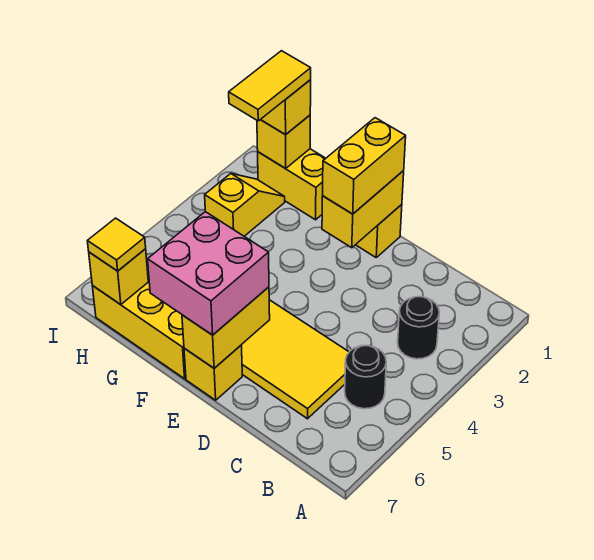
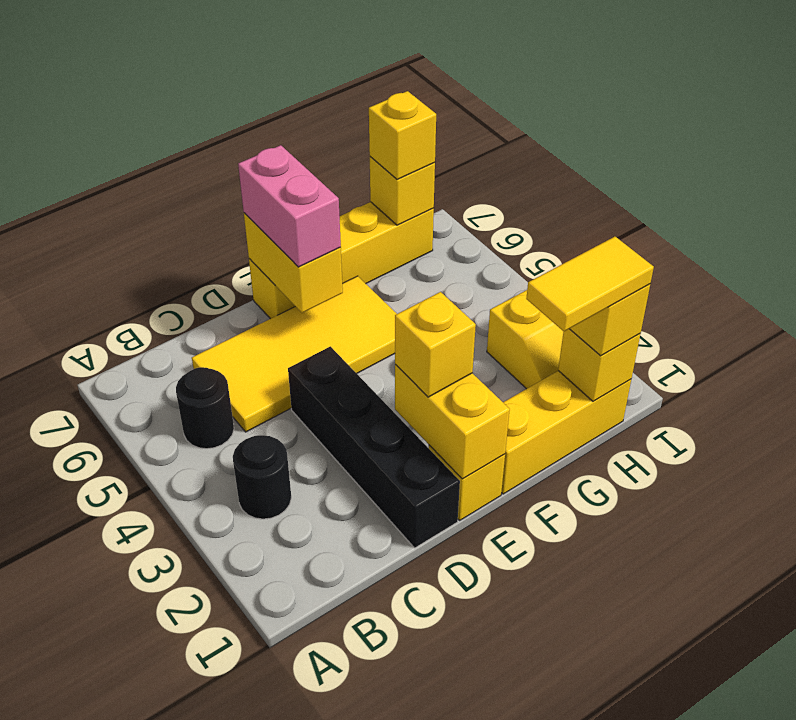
none -> black brick D1:D4 level 1
yellow brick E1:E2 level 3 -> yellow brick E2 level 3
pink brick E6:F7 level 3 -> pink brick E6:E7 level 3
yellow brick G1:H1 level 1 -> yellow brick F1:H1 level 1
yellow tile H1:H2 level 4 -> yellow tile G1:H1 level 4
yellow tile H7 level 3 -> yellow brick H7 level 3

